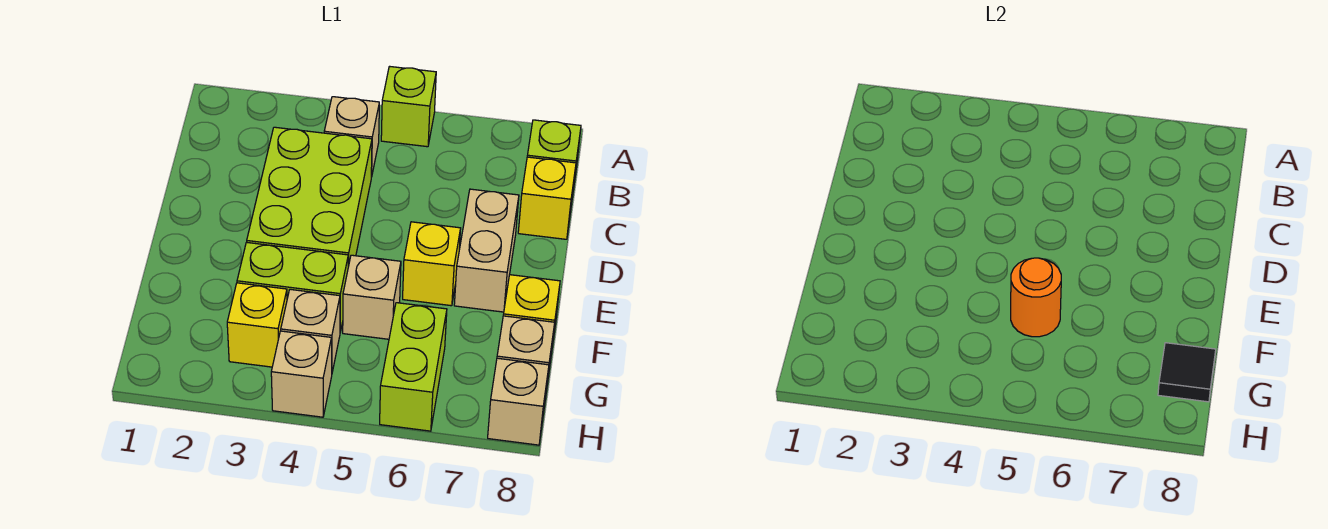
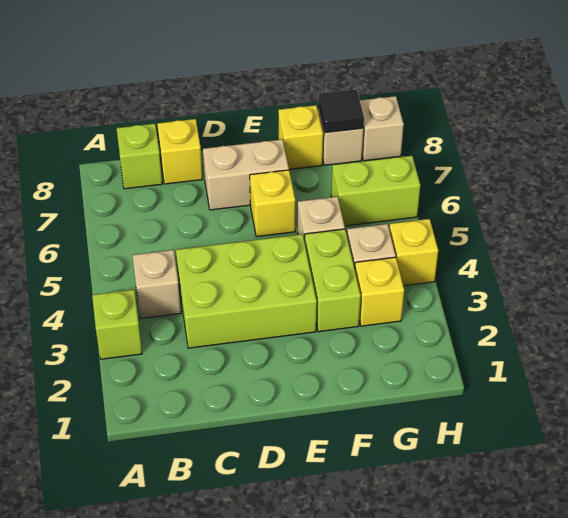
lime brick A5 level 1 -> lime brick A3 level 1
orange round brick F5 level 2 -> none
tan brick H4 level 1 -> yellow brick H4 level 1

